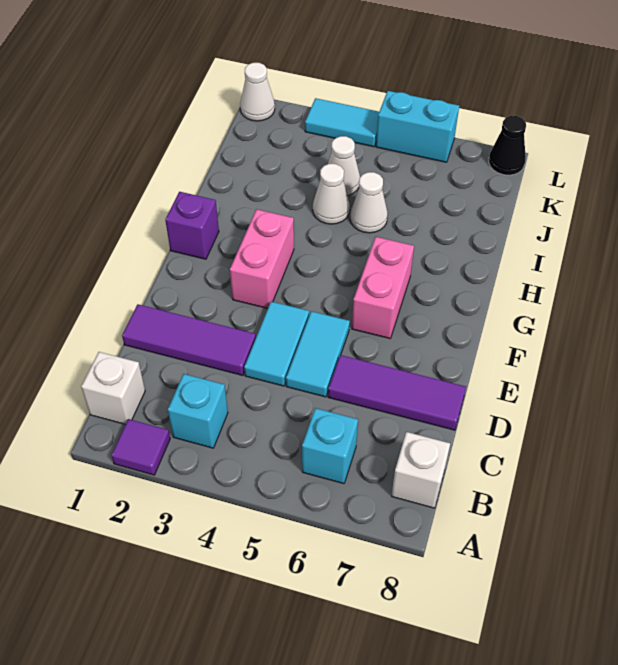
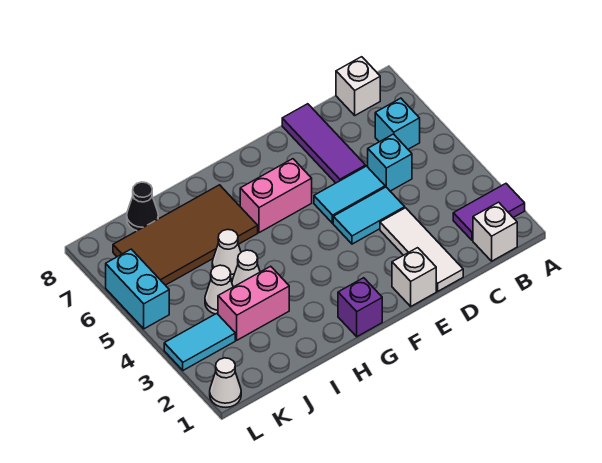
purple tile A2 level 1 -> purple tile A2:B2 level 1
cyan brick B3 level 1 -> cyan brick C5 level 1
purple tile D1:D3 level 1 -> white tile D1:D3 level 1
none -> white brick E1 level 1
pink brick F3:G3 level 1 -> pink brick I3:J3 level 1
none -> brown tile H6:K7 level 1
cyan tile L3:L4 level 1 -> cyan tile K3:L3 level 1
black cone L8 level 1 -> black cone J8 level 1

